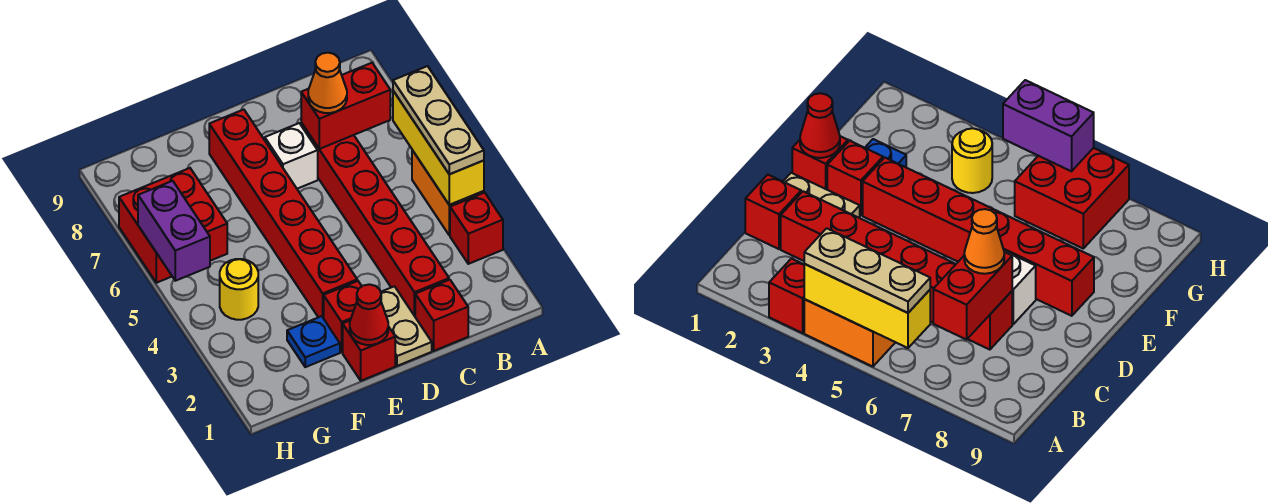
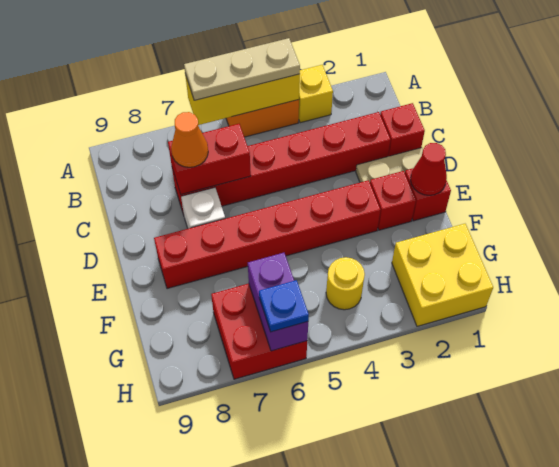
red brick A3 level 1 -> yellow brick A3 level 1
red brick B7:C7 level 2 -> red brick C6:C7 level 2
blue plate F2 level 1 -> blue plate H6 level 3
none -> yellow brick G1:H2 level 1
purple brick H5:H6 level 2 -> purple brick G6:H6 level 2

